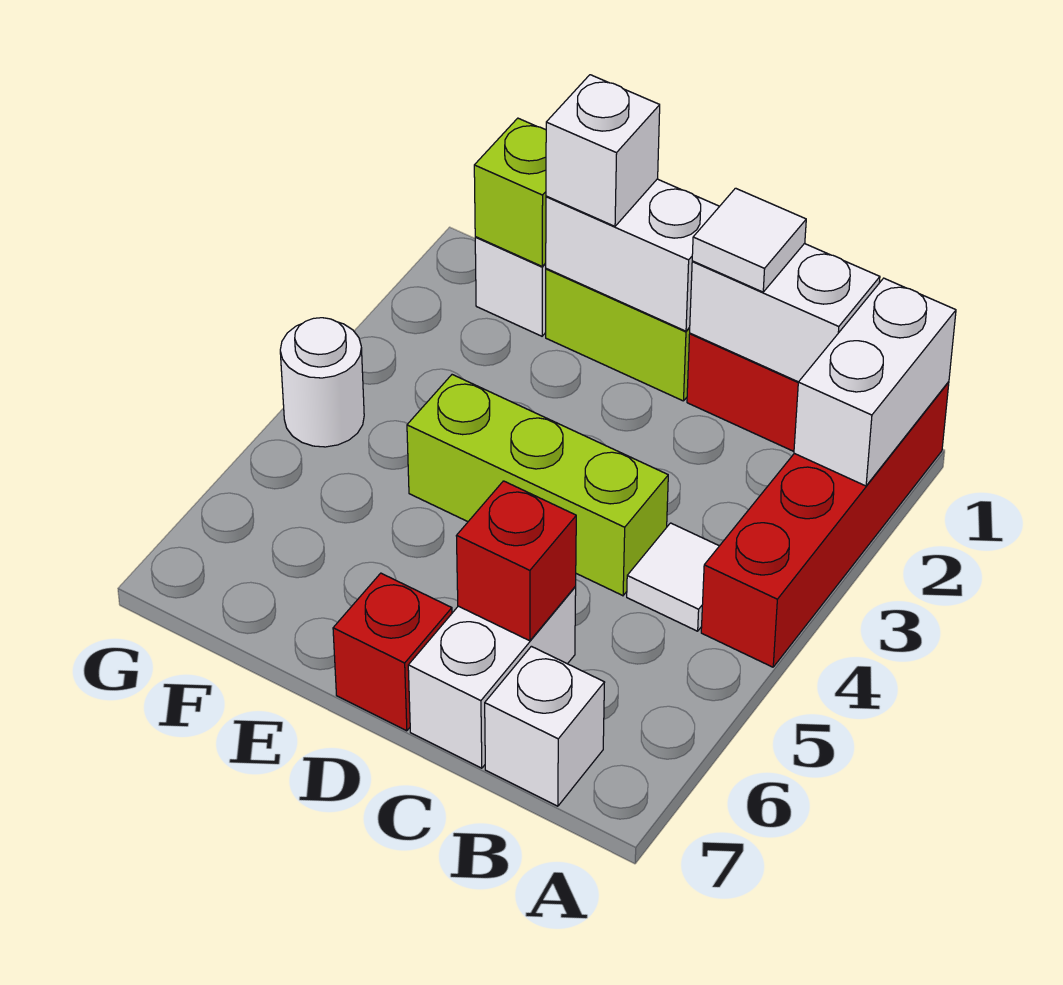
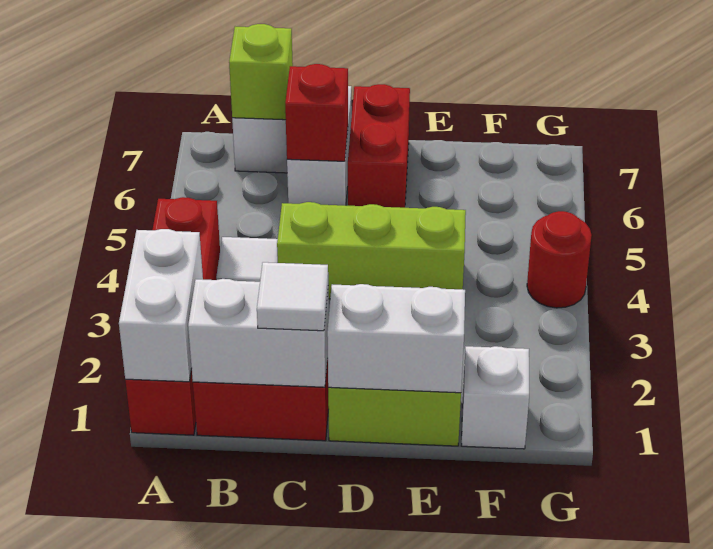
red brick D7 level 1 -> red brick D6:D7 level 1
white brick E1 level 3 -> none
lime brick F1 level 2 -> lime brick B7 level 2
white round brick G4 level 1 -> red round brick G4 level 1

